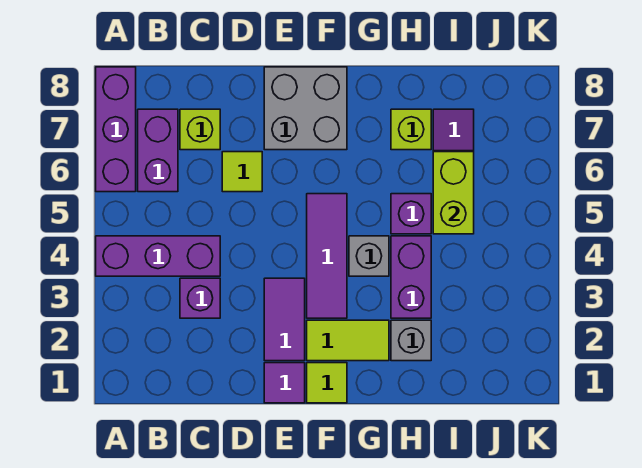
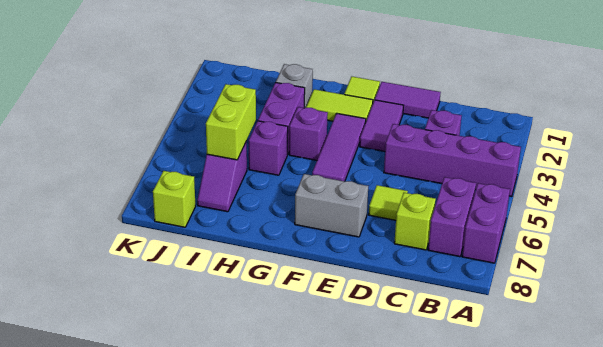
purple brick A4:C4 level 1 -> purple brick A4:D4 level 1
purple brick A6:A8 level 1 -> purple brick A6:A7 level 1
purple tile E1 level 1 -> purple tile D1:E1 level 1
grey brick E7:F8 level 1 -> grey brick E7:F7 level 1
grey brick G4 level 1 -> purple brick G4 level 1
lime brick H7 level 1 -> lime brick J8 level 1

